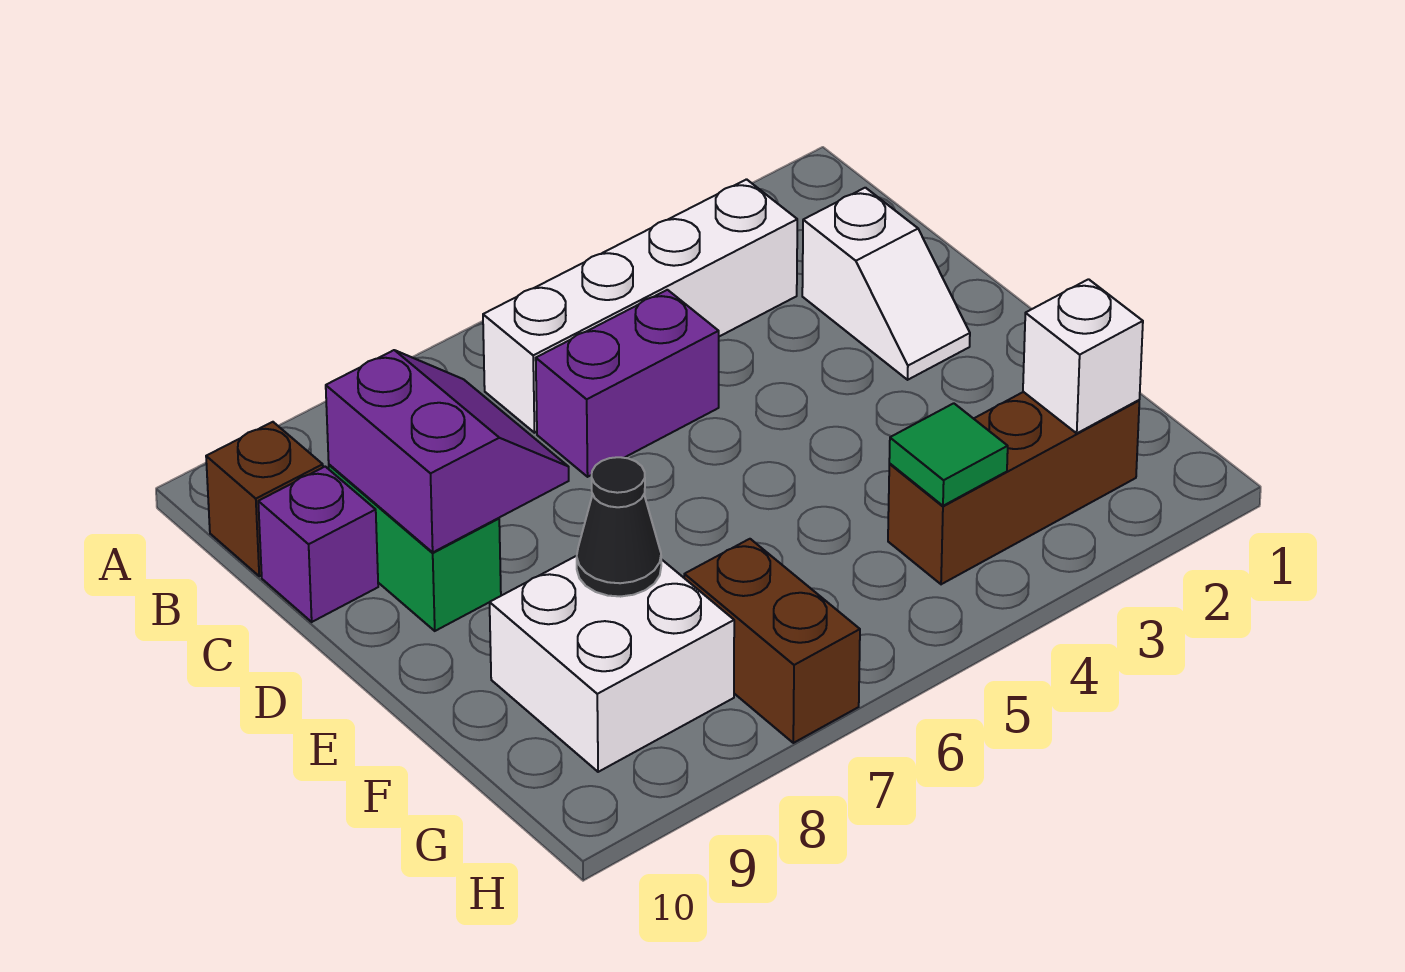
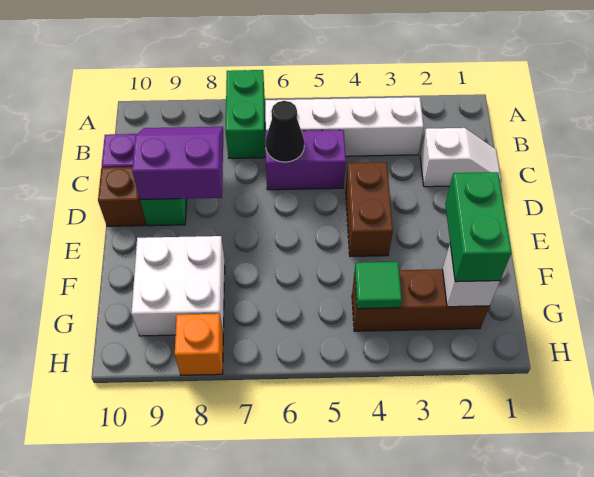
none -> green brick A7:B7 level 1
brown brick B10 level 1 -> brown brick D10 level 1
white slope C2:D2 level 1 top C -> white slope C1:C2 level 1 top 2
purple slope C8:D9 level 2 top 9 -> purple slope C8:D9 level 2 top D
none -> green brick F2:G2 level 3
black cone F8 level 2 -> black cone C6 level 2
brown brick G7:H7 level 1 -> brown brick D4:E4 level 1
none -> orange brick H8 level 1

